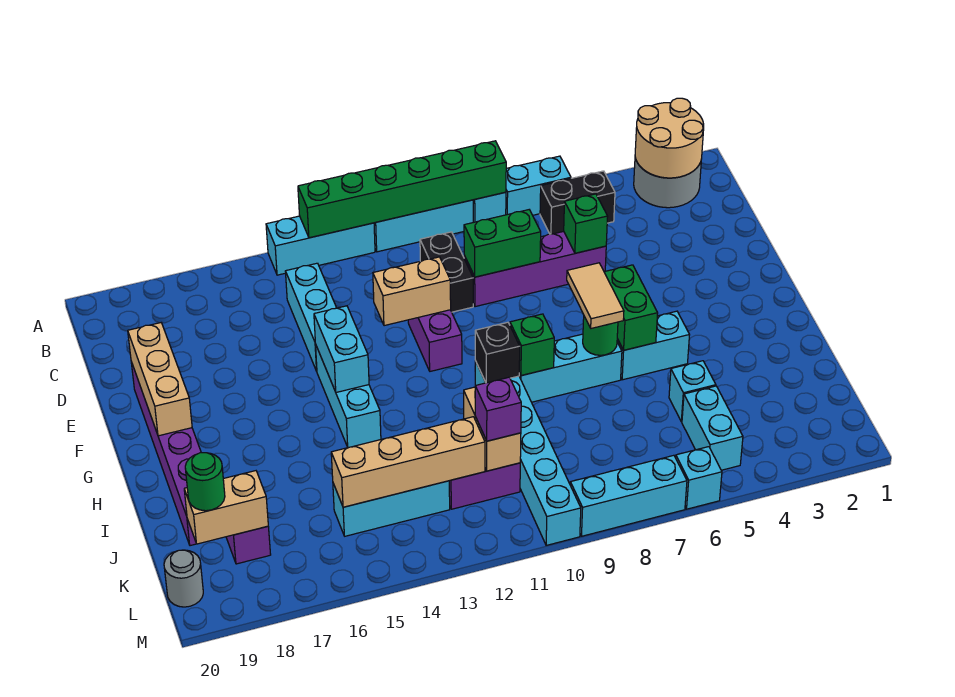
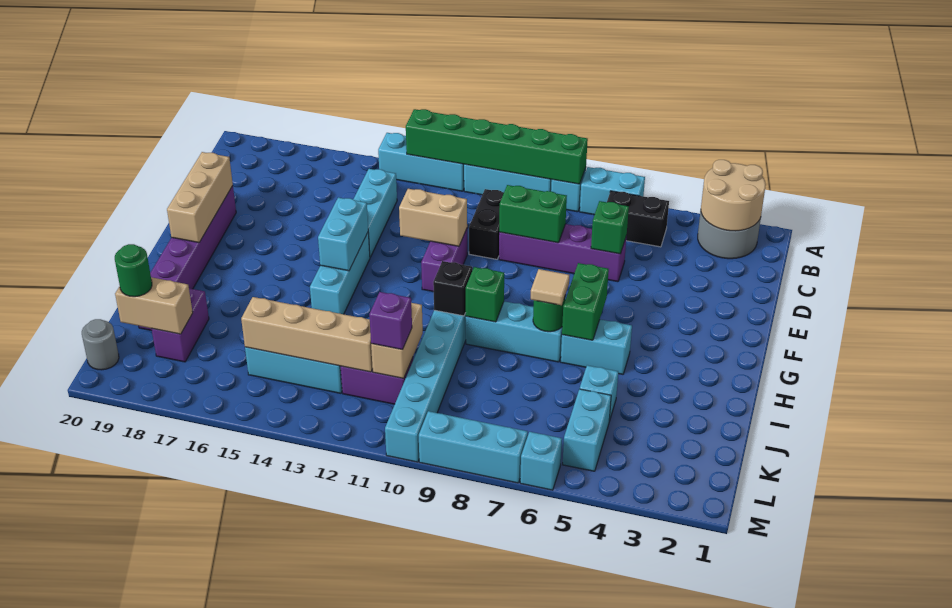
tan tile G7:H7 level 3 -> tan tile H7 level 3

